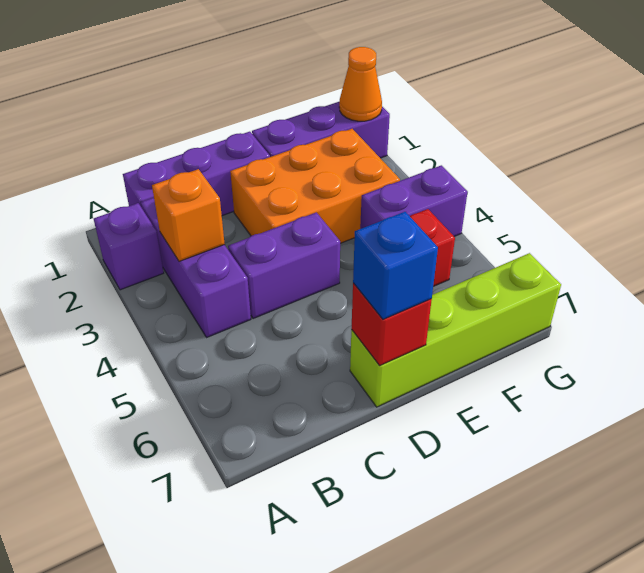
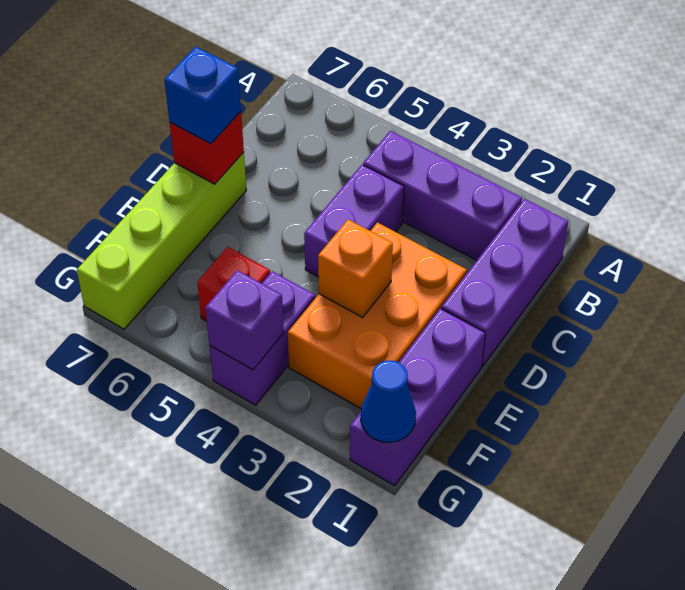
purple brick A2 level 1 -> purple brick G4 level 2
orange brick B3 level 2 -> orange brick E3 level 2
orange cone G1 level 2 -> blue cone G1 level 2

